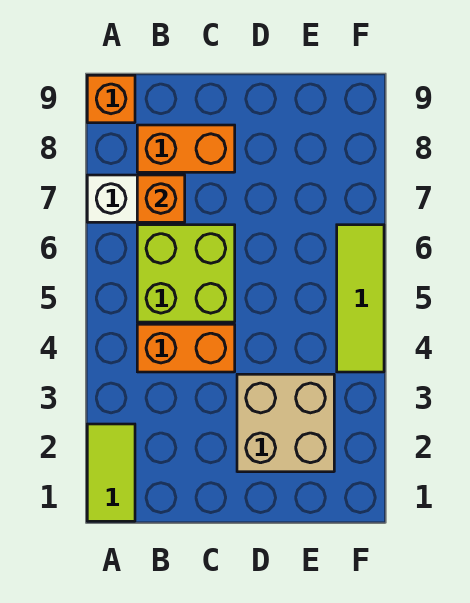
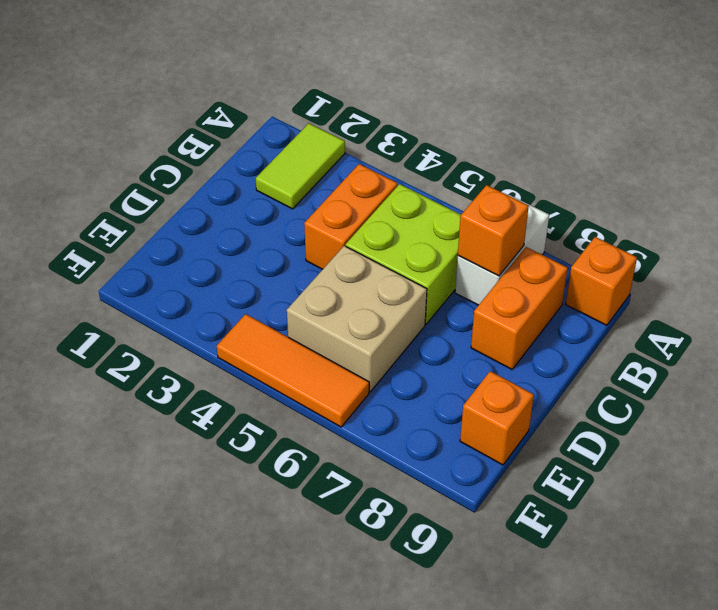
lime tile A1:A2 level 1 -> lime tile A2:B2 level 1
tan brick D2:E3 level 1 -> tan brick D5:E6 level 1
none -> orange brick E9 level 1
lime tile F4:F6 level 1 -> orange tile F4:F6 level 1

